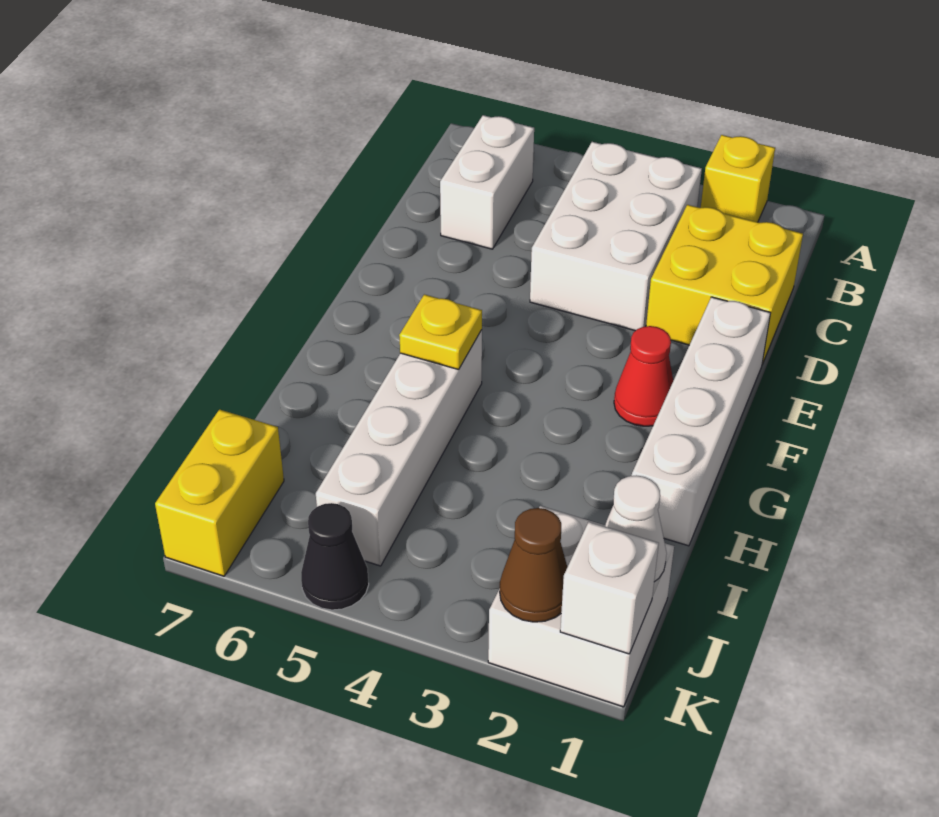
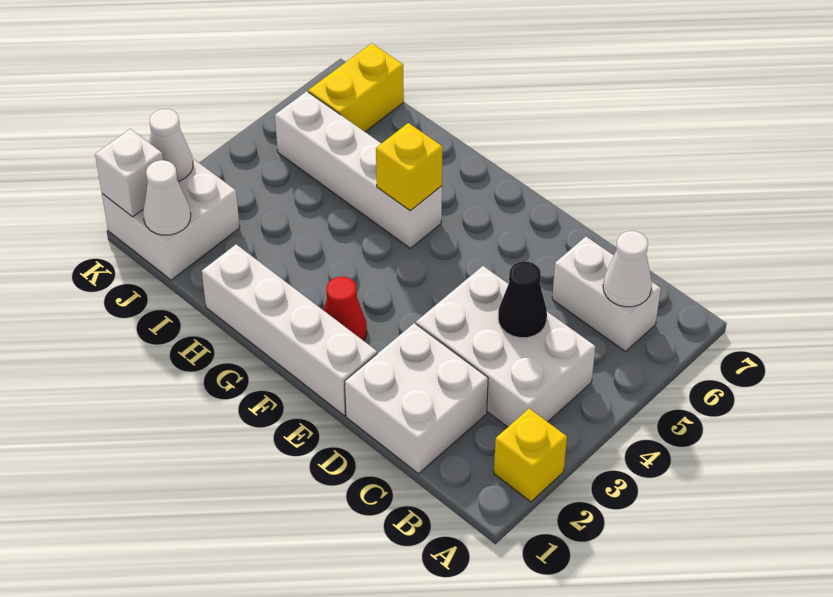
none -> white cone B6 level 2
yellow brick C1:D2 level 1 -> white brick C1:D2 level 1
yellow plate G5 level 2 -> yellow brick G5 level 2
yellow brick J7:K7 level 1 -> yellow brick J6:J7 level 1
brown cone K2 level 2 -> white cone K2 level 2
black cone K5 level 1 -> black cone C4 level 2

